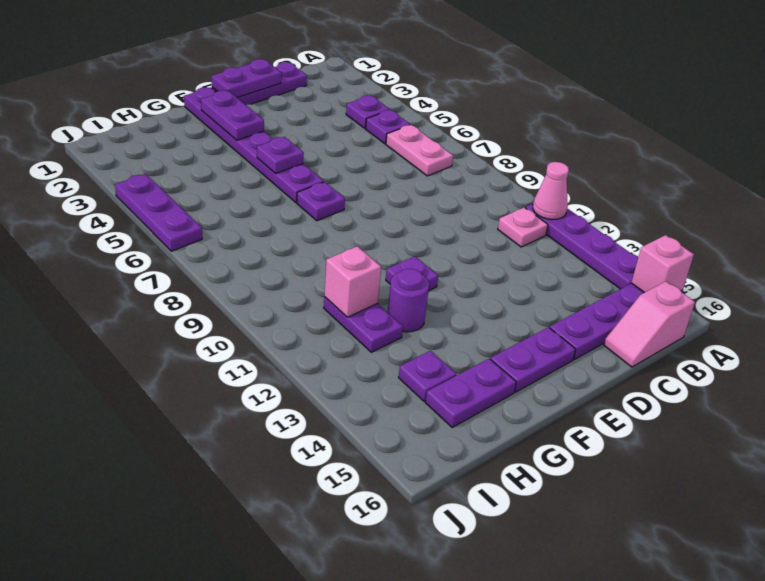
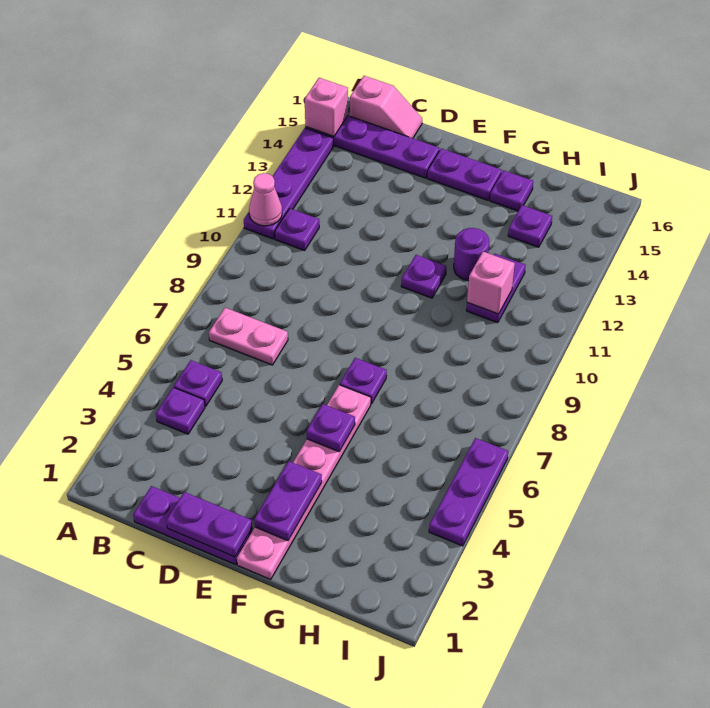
pink plate B6:B7 level 1 -> pink plate B7:C7 level 1
pink plate B11 level 1 -> purple plate B11 level 1
purple plate F1:F6 level 1 -> pink plate F1:F6 level 1
purple plate G15:H15 level 1 -> purple plate G15 level 1

